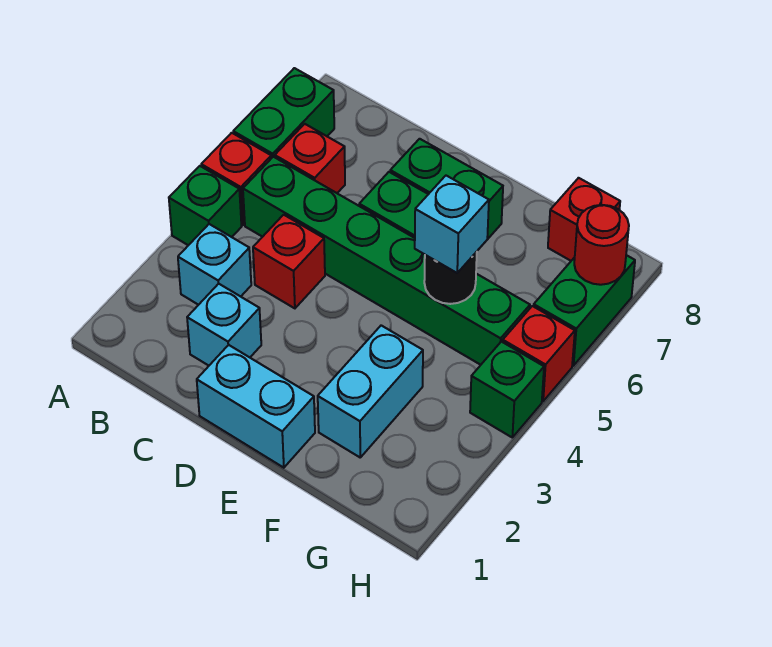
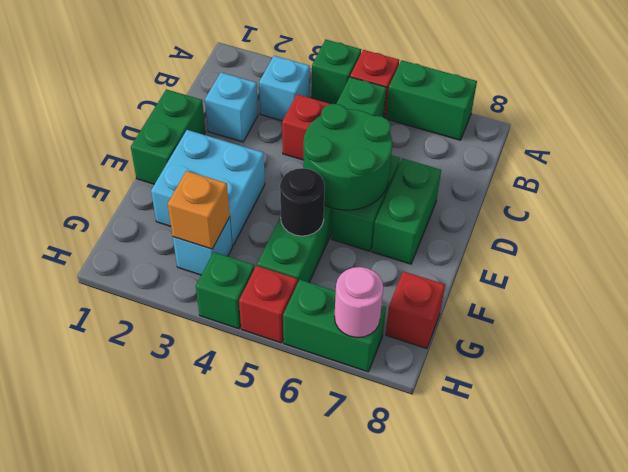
red brick B6 level 1 -> none
cyan brick D1:E1 level 1 -> green brick D1:E1 level 1
none -> green round brick D5:E6 level 2
cyan brick F2:F3 level 1 -> cyan brick E2:F3 level 1
cyan brick F5 level 3 -> cyan brick G3 level 1
none -> orange brick G3 level 2
red round brick H7 level 2 -> pink round brick H7 level 2

